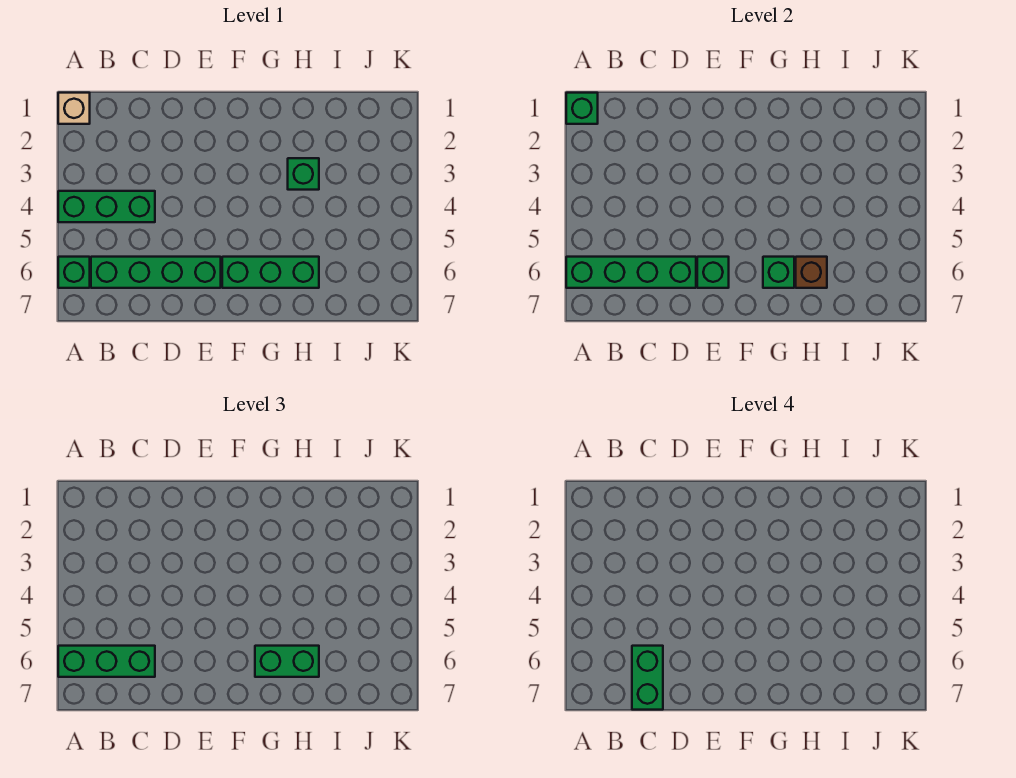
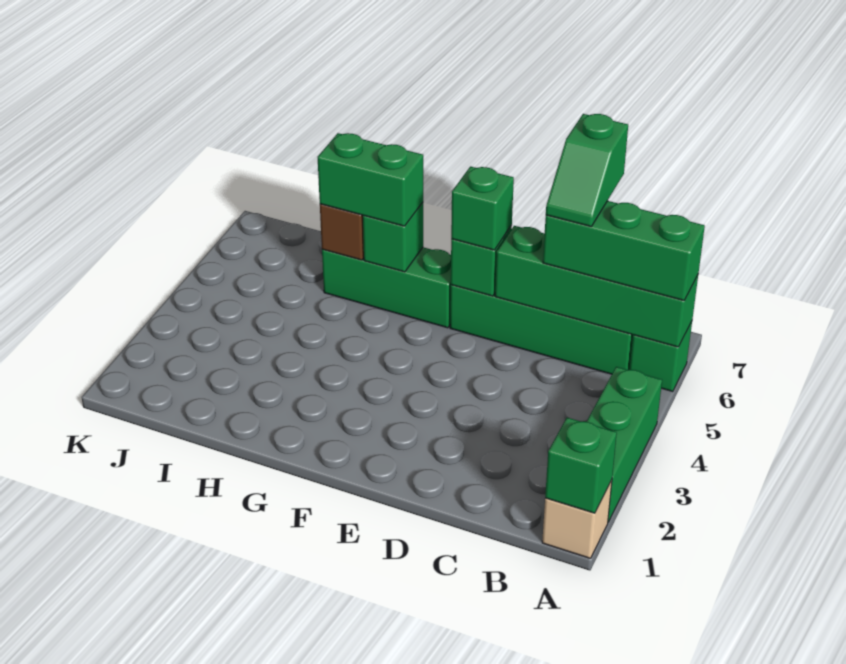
green brick A4:C4 level 1 -> green brick A2:A4 level 1
green brick C6:C7 level 4 -> green slope C6:C7 level 4 top 7
green brick H3 level 1 -> green brick E6 level 3

